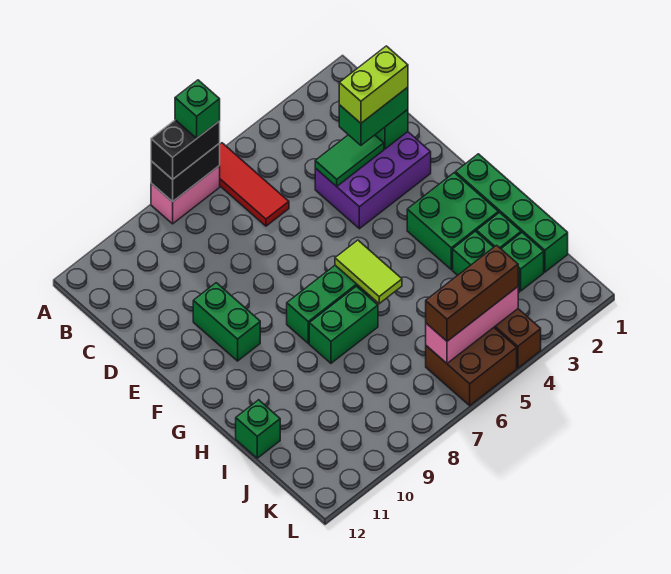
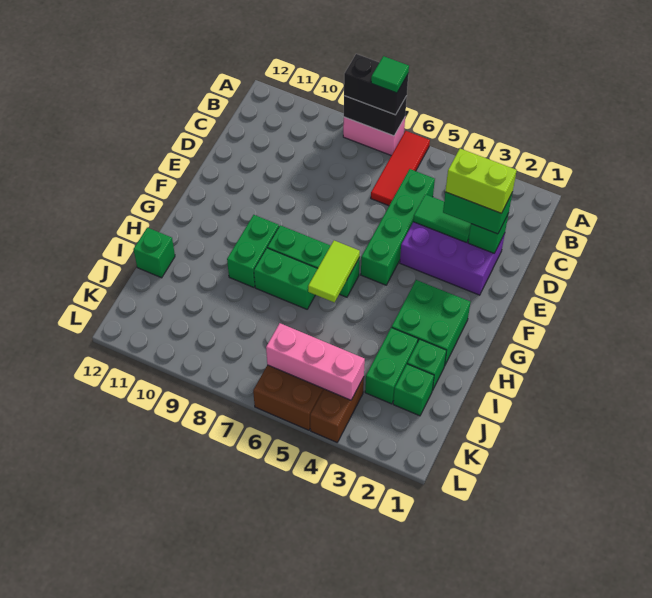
green brick A7 level 4 -> green tile A7 level 4
green brick E10:F10 level 1 -> green brick G9:H9 level 1
green brick G1:J1 level 1 -> green brick C5:F5 level 1
brown brick K4:K6 level 3 -> none

